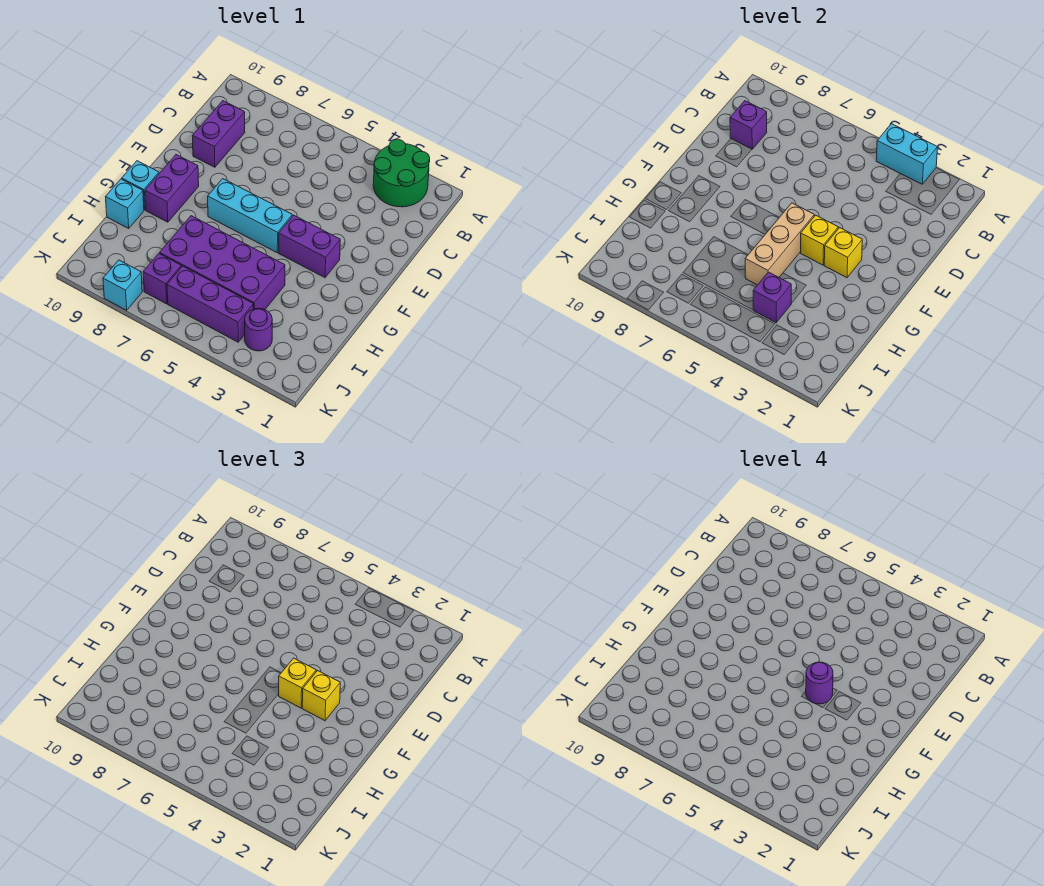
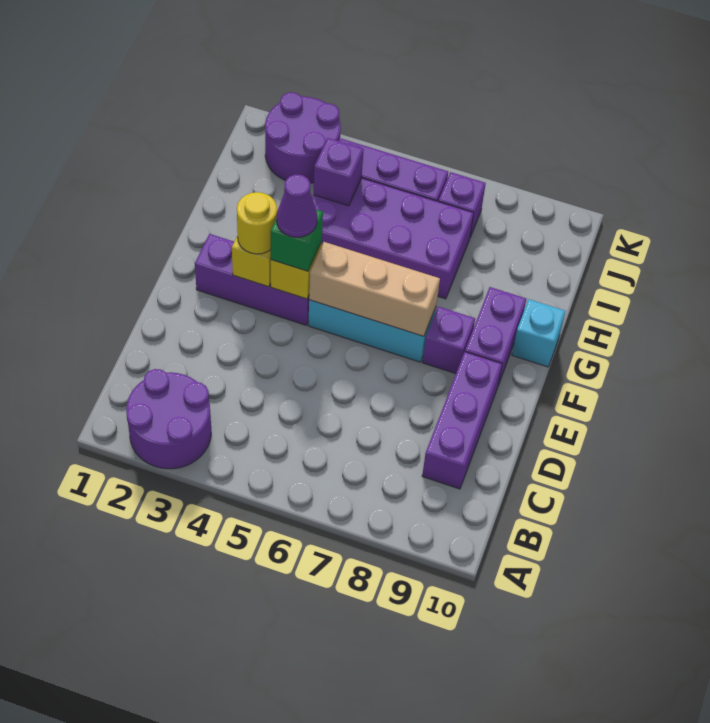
green round brick A2:B3 level 1 -> purple round brick A2:B3 level 1
cyan brick A3:A4 level 2 -> none
purple brick C9:D9 level 1 -> purple brick C9:E9 level 1
purple brick C9 level 2 -> purple brick F8 level 1
purple brick F3:F4 level 1 -> purple brick F2:F4 level 1
yellow brick F3 level 3 -> yellow round brick F3 level 3
yellow brick F4 level 3 -> green brick F4 level 3
purple round brick F4 level 4 -> purple cone F4 level 4
tan brick F5:H5 level 2 -> tan brick F5:F7 level 2
cyan brick H10 level 1 -> none
purple round brick J3 level 1 -> purple round brick J2:K3 level 1
cyan brick K8 level 1 -> none

